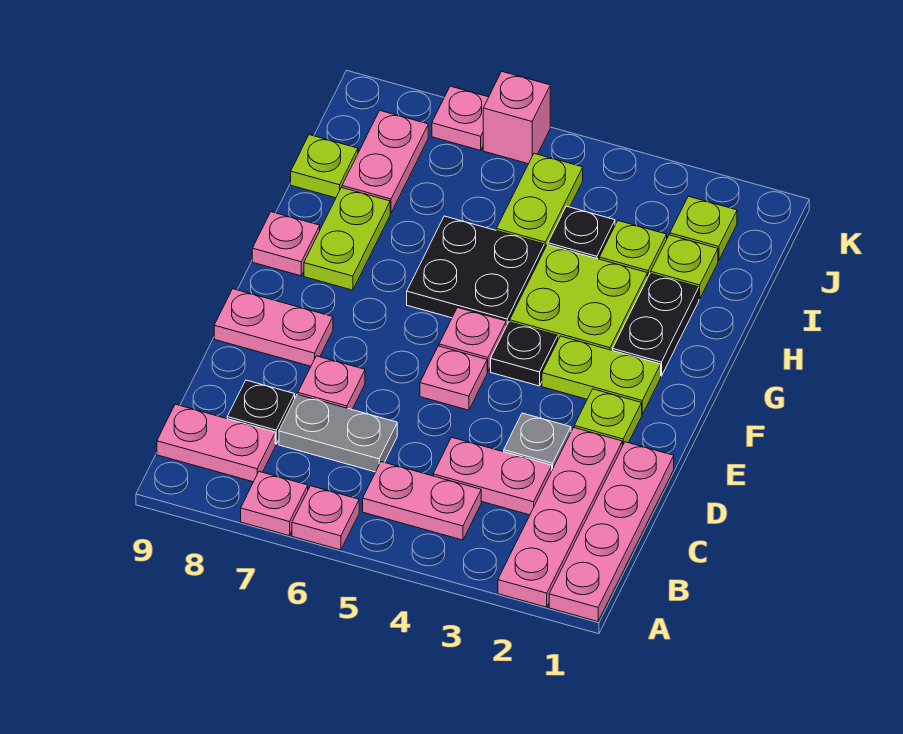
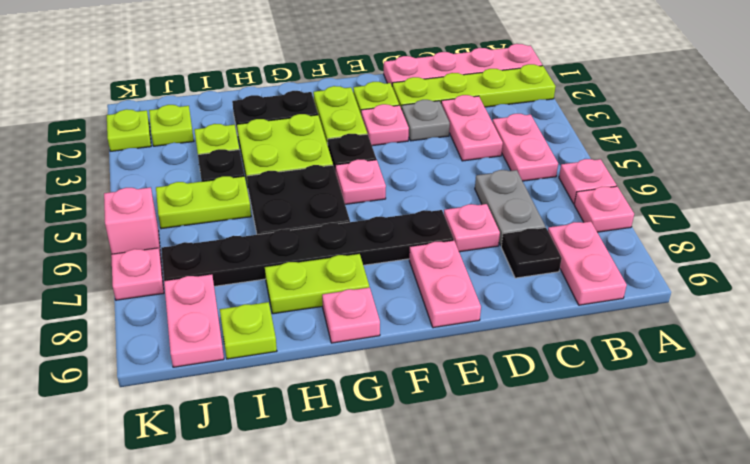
pink plate A2:D2 level 1 -> lime plate A2:D2 level 1
pink plate E5 level 1 -> pink plate E3 level 1
none -> black plate E7:J7 level 1
lime plate I2 level 1 -> lime plate K2 level 1
pink plate I8:J8 level 1 -> pink plate J8:J9 level 1

